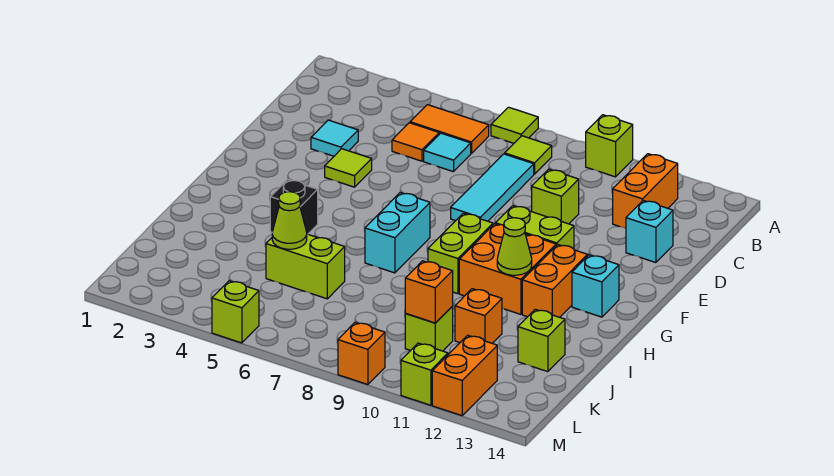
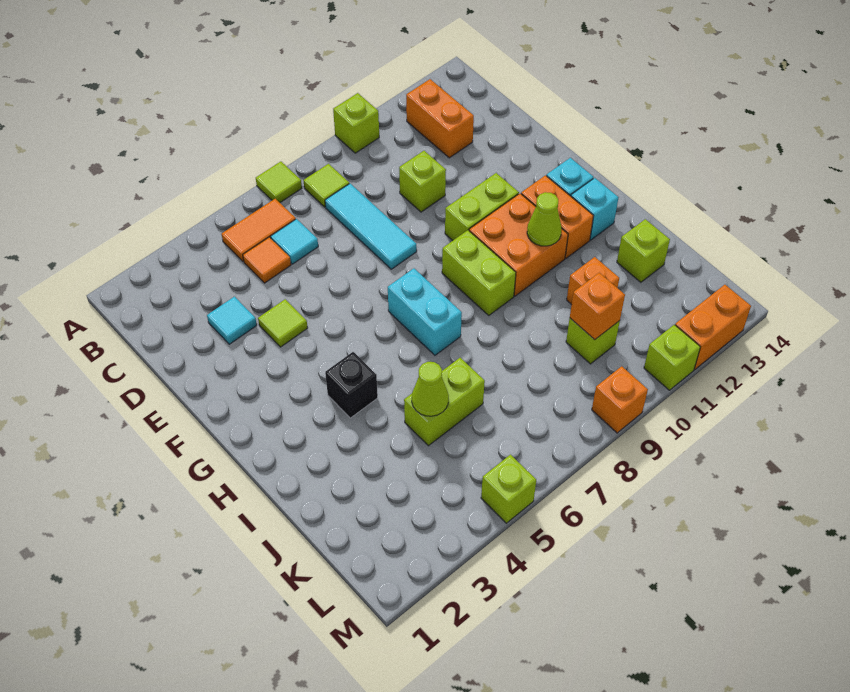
cyan brick D13 level 1 -> cyan brick H13 level 1
orange brick L12:M12 level 1 -> orange brick M12:M13 level 1

